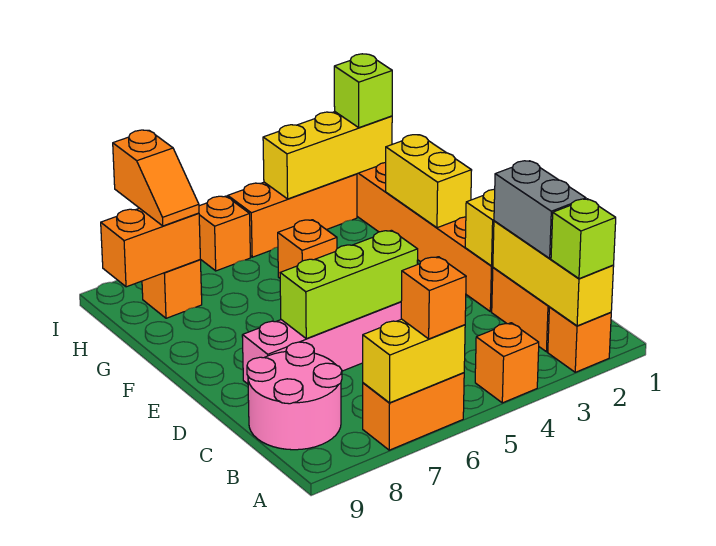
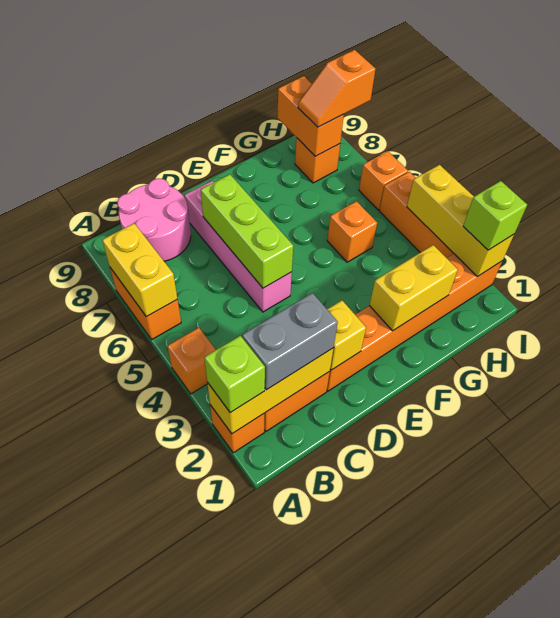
orange brick A6 level 3 -> none

